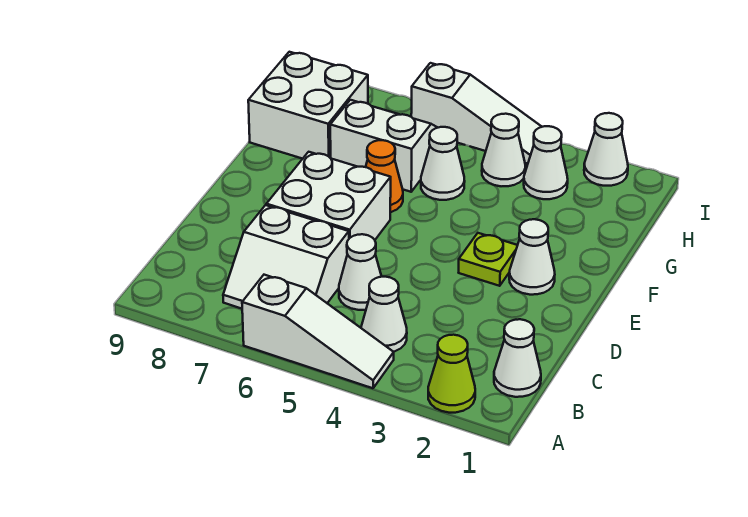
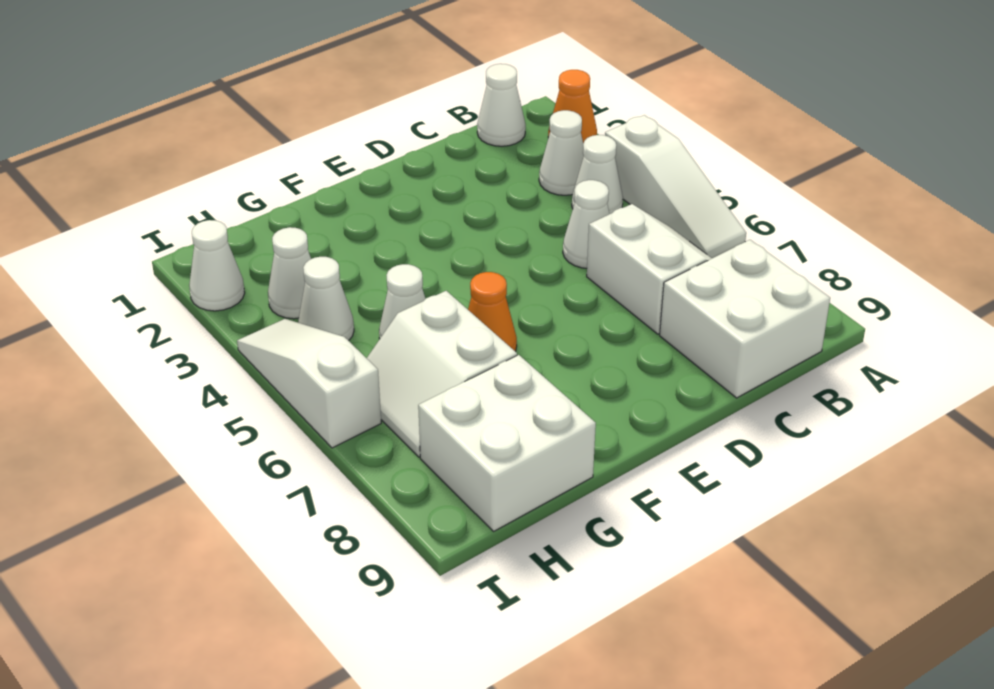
lime cone A2 level 1 -> orange cone A2 level 1
white slope A4:A6 level 1 top 6 -> white slope A4:A6 level 1 top 4
white brick D6:E7 level 1 -> white brick B8:C9 level 1
white cone E2 level 1 -> white cone B3 level 1
lime plate E3 level 1 -> none

